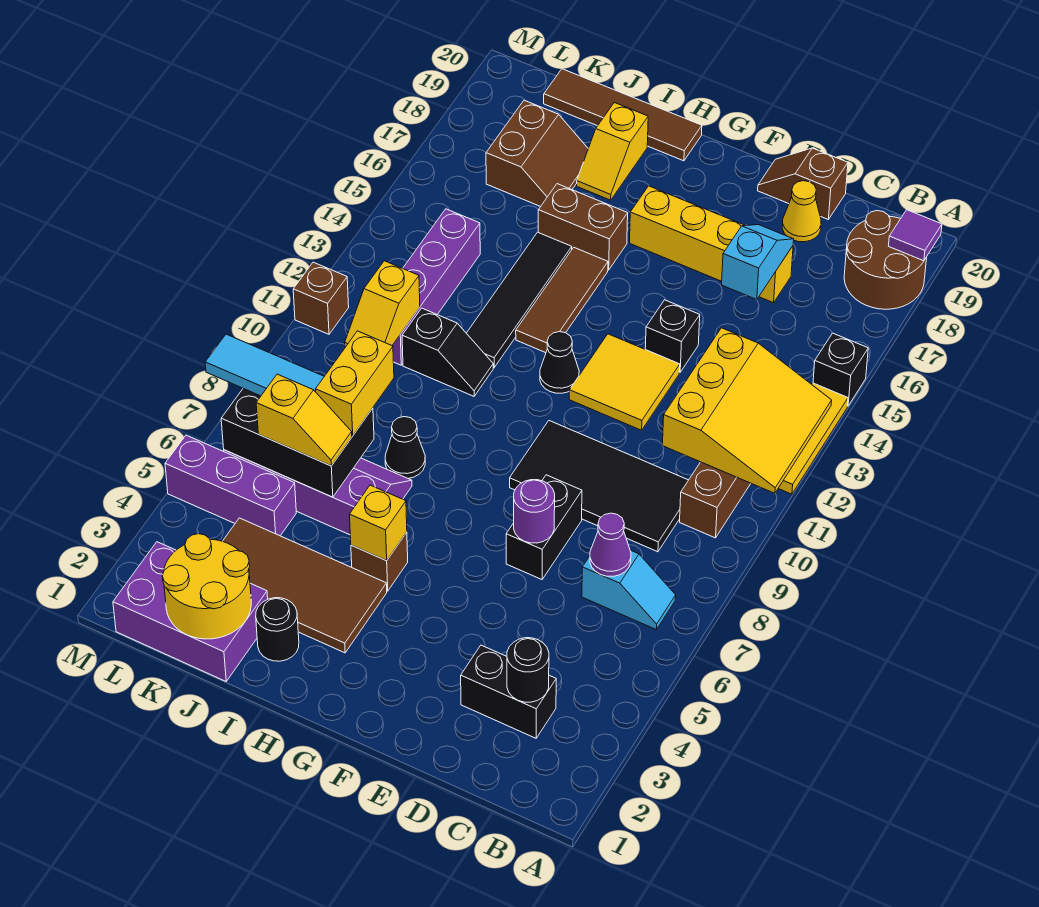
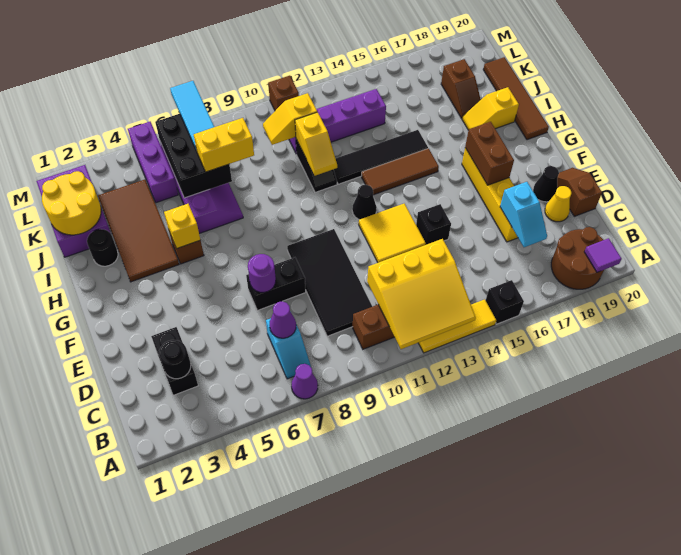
none -> purple cone A7 level 1
cyan slope D16:D17 level 2 top 16 -> cyan slope C17:D17 level 2 top D
brown brick H16:I16 level 1 -> brown brick F17:G17 level 2
black cone I8 level 1 -> black cone E19 level 1
yellow slope J6:K6 level 3 top K -> yellow slope I11:J11 level 2 top J
brown slope J17:K18 level 1 top K -> brown slope J18:K18 level 1 top K

